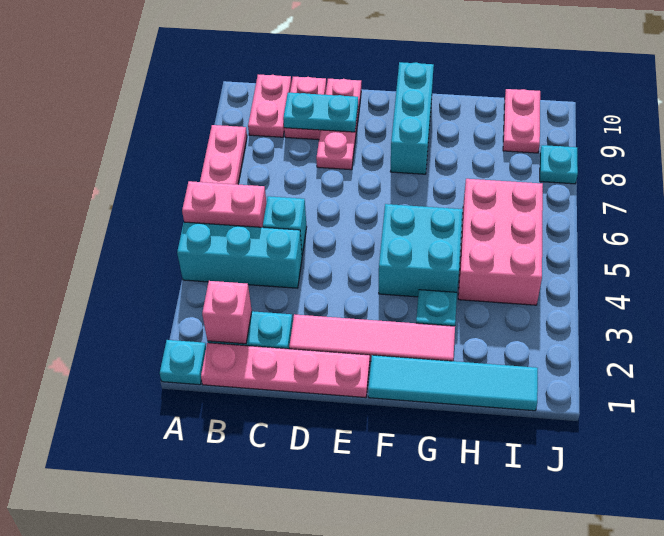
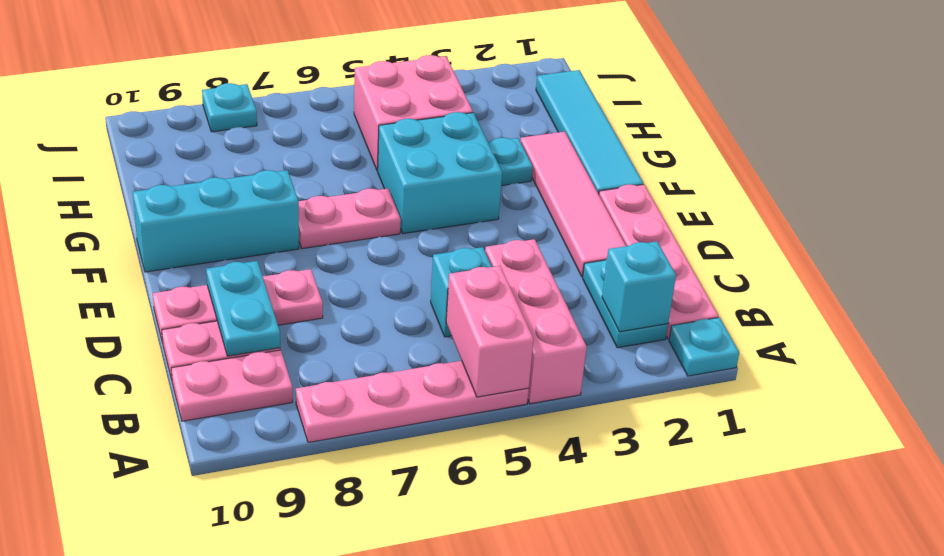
cyan brick A4:C4 level 1 -> pink brick A4:C4 level 1
pink brick B2 level 2 -> cyan brick B2 level 2
pink brick H4:I6 level 1 -> pink brick H4:I5 level 1
pink plate I9:I10 level 1 -> pink plate F6:F7 level 1

